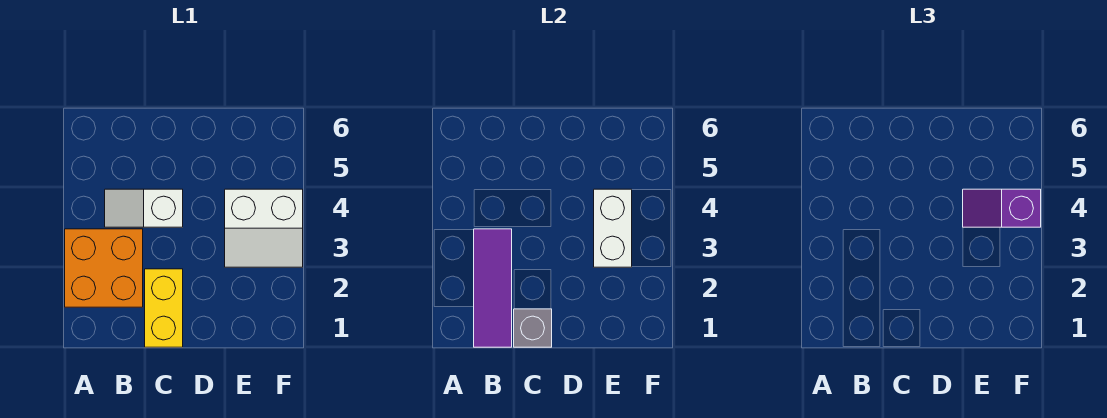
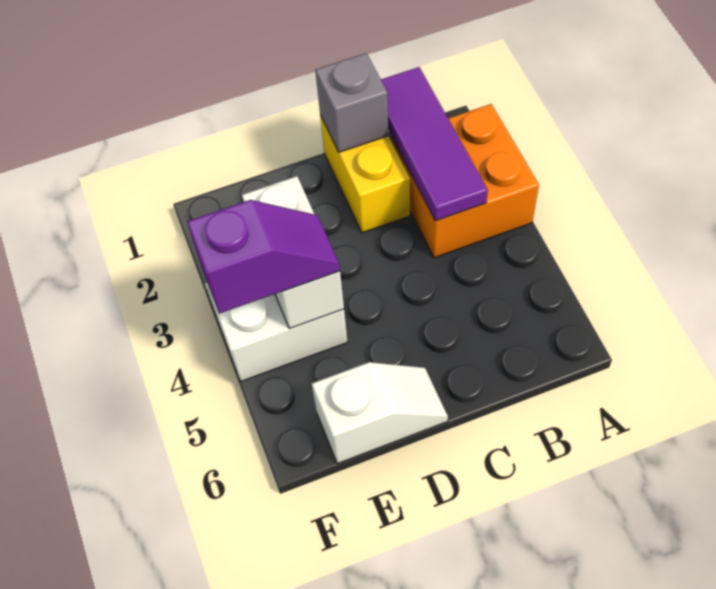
white slope B4:C4 level 1 top C -> white slope D6:E6 level 1 top E

